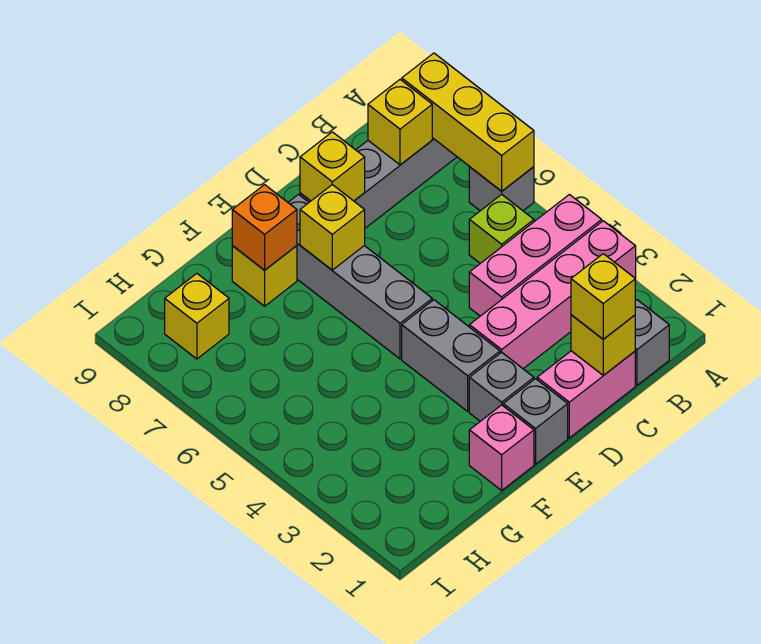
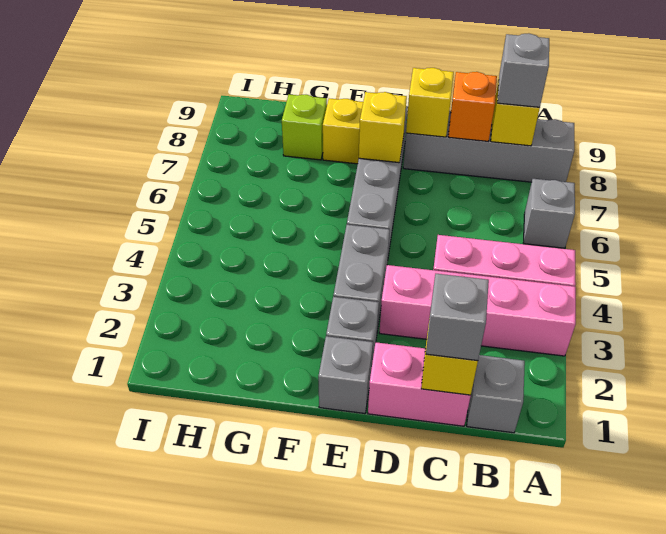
yellow brick A6:A8 level 2 -> none
lime brick B5 level 1 -> lime brick G8 level 1
none -> grey brick B8 level 3
yellow brick C1 level 3 -> grey brick C1 level 3
pink brick F1 level 1 -> none
orange brick F8 level 2 -> orange brick C8 level 2
yellow brick H8 level 1 -> none

